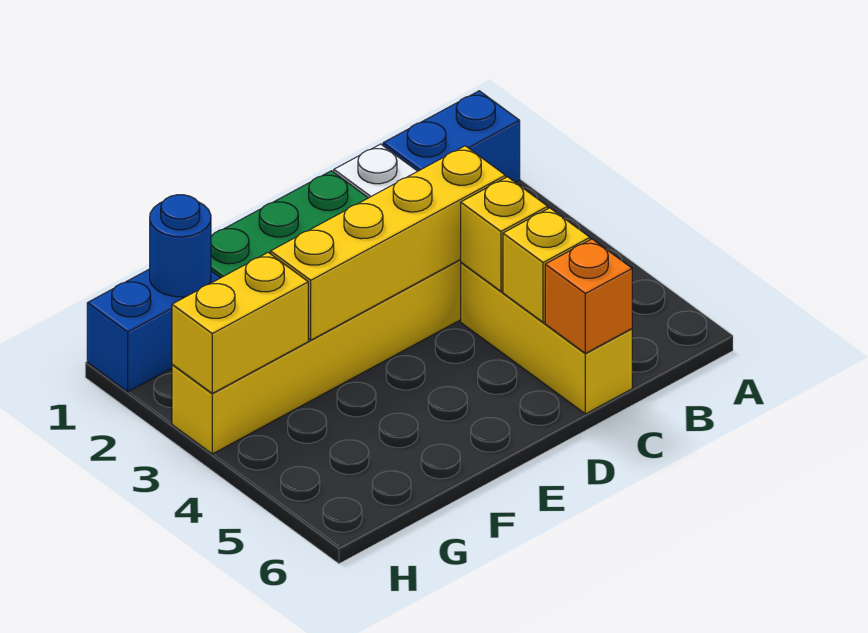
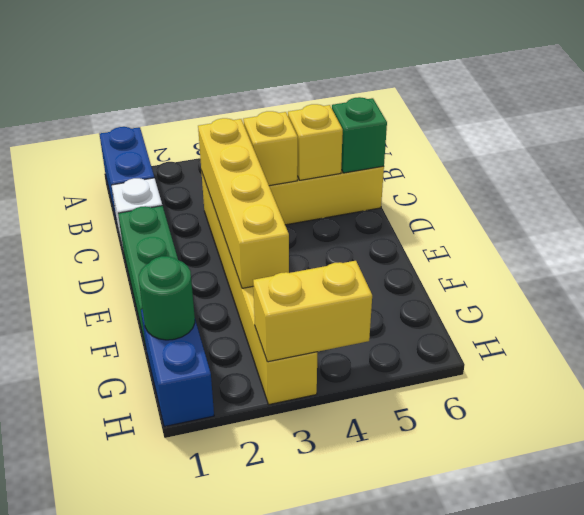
orange brick C6 level 2 -> green brick C6 level 2
blue round brick G1 level 2 -> green round brick G1 level 2
yellow brick G3:H3 level 2 -> yellow brick H3:H4 level 2

